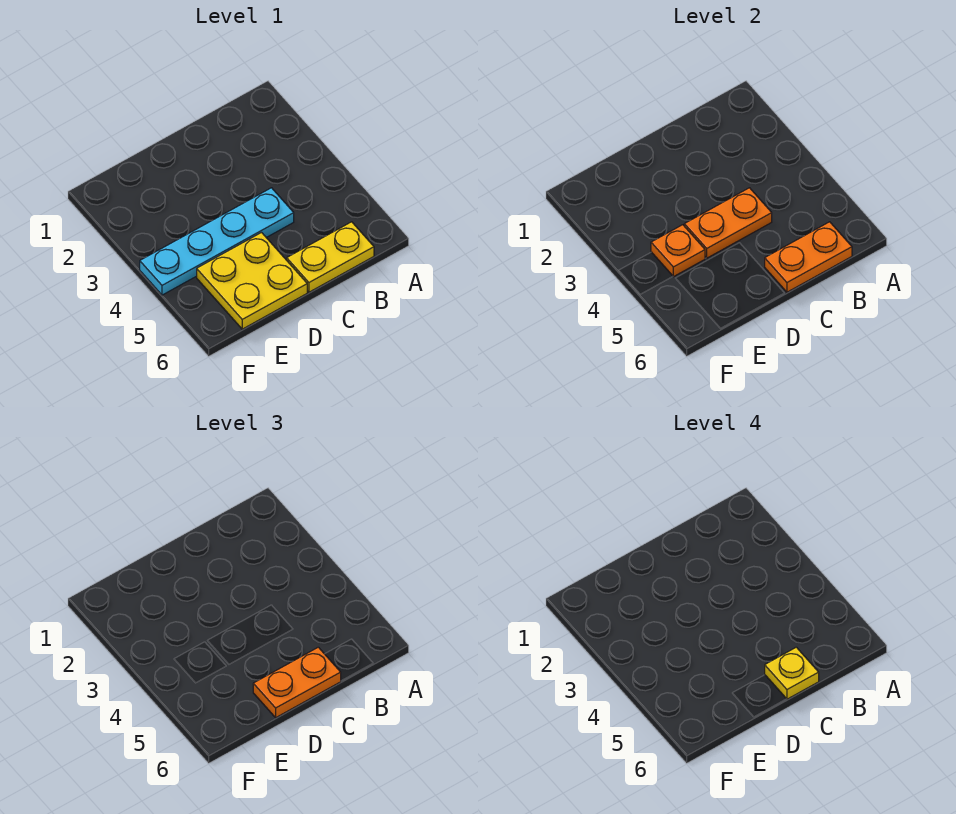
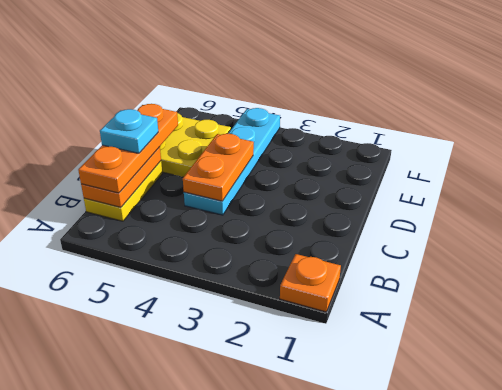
orange plate C6:D6 level 3 -> orange plate B6:D6 level 3
yellow plate C6 level 4 -> cyan plate C6 level 4
orange plate E4 level 2 -> orange plate A1 level 1

